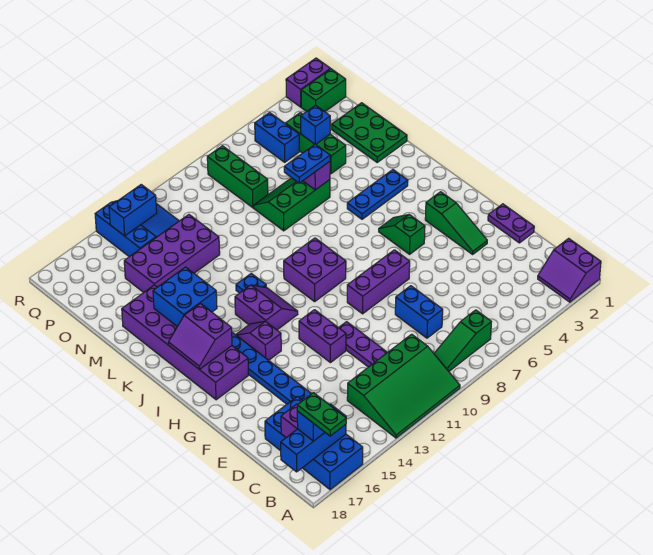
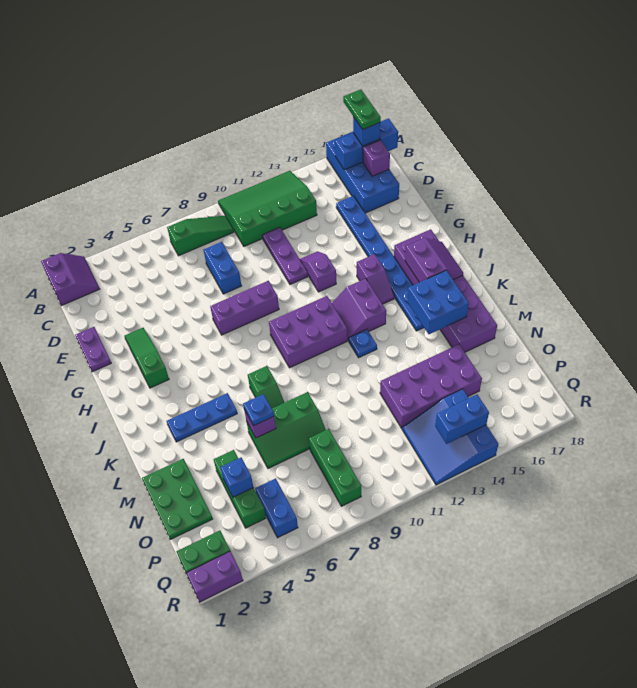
purple brick F12:G12 level 1 -> purple slope F12:G12 level 1 top G
green slope H5:I5 level 1 top H -> green slope K7:L7 level 1 top K
purple brick I9:J10 level 1 -> purple brick I9:J11 level 1
blue plate M6:M7 level 3 -> blue plate M6 level 3

